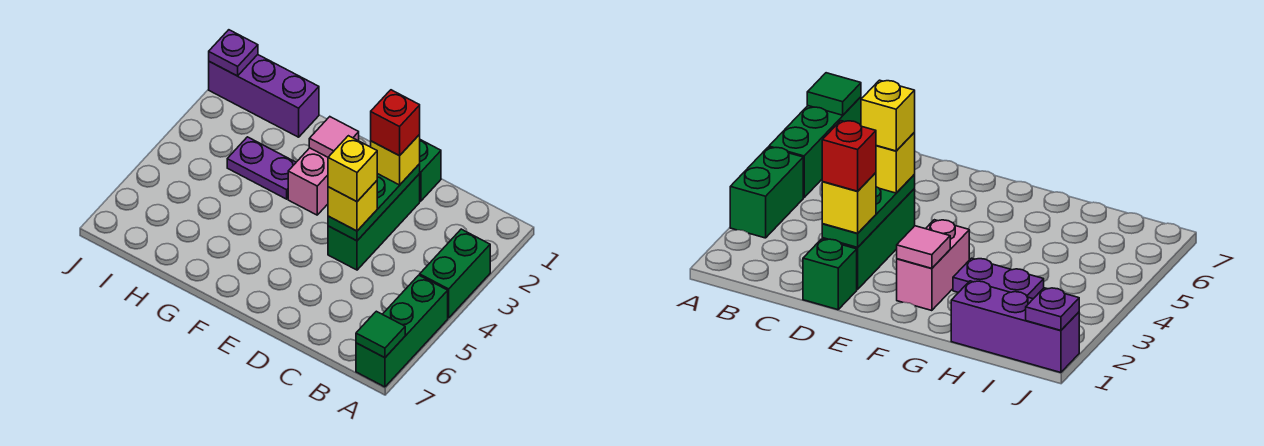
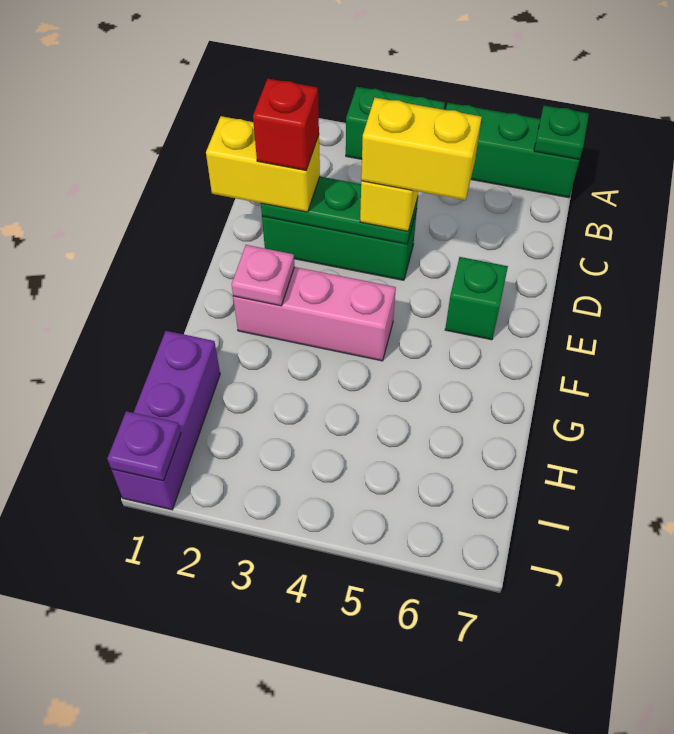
green tile A7 level 2 -> green plate A7 level 2
green brick D1 level 1 -> green brick E6 level 1
yellow brick D2 level 3 -> yellow brick D1:D2 level 3
yellow brick D4 level 4 -> yellow brick D4:D5 level 4
pink brick F2:F3 level 1 -> pink brick F2:F4 level 1
pink tile F2 level 2 -> pink plate F2 level 2
purple plate G3:H3 level 1 -> none

